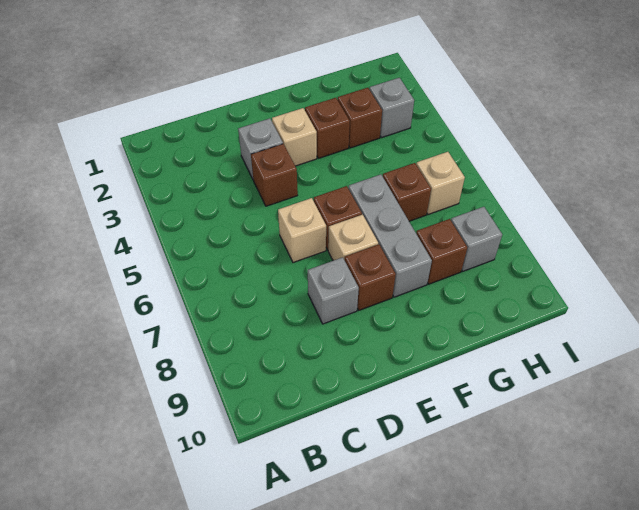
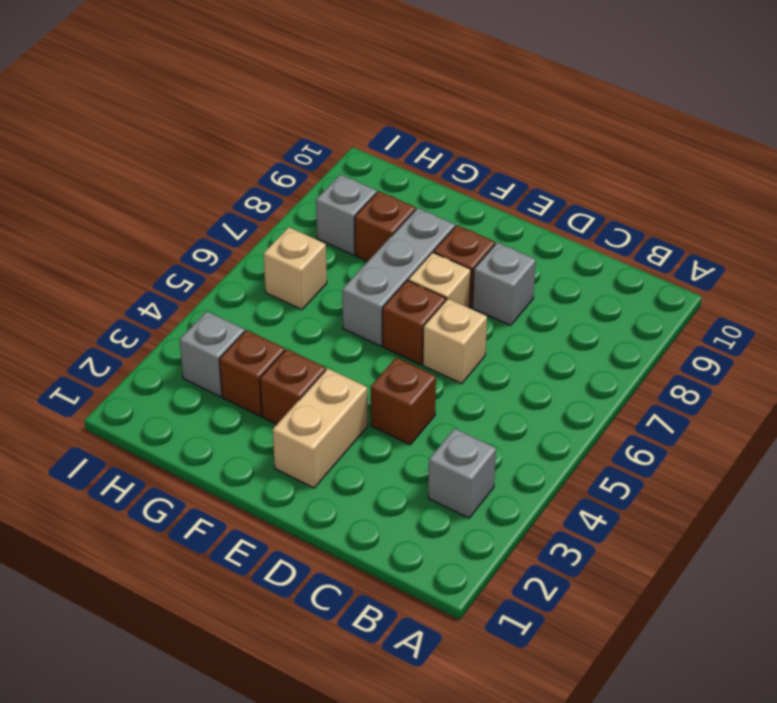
grey brick D3 level 1 -> grey brick B3 level 1
tan brick E3 level 1 -> tan brick E2:E3 level 1
brown brick G6 level 1 -> none

